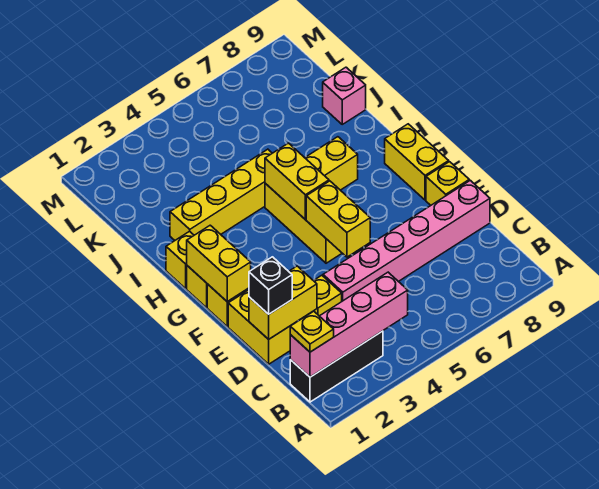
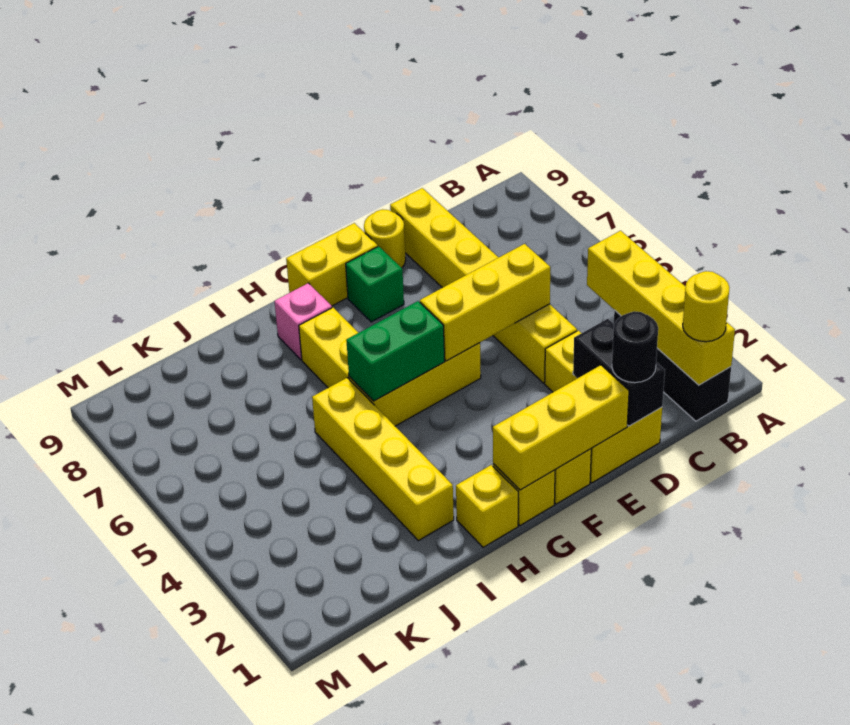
pink brick B1:B4 level 2 -> yellow brick B1:B4 level 2
yellow plate B1 level 3 -> yellow round brick B1 level 3
yellow brick D1:D2 level 2 -> black brick D1:D2 level 2
black brick D1 level 3 -> black round brick D1 level 3
pink brick D4:D9 level 1 -> yellow brick D4:D9 level 1
yellow brick E5:F5 level 2 -> yellow brick D5:F5 level 2
yellow brick E9 level 1 -> yellow round brick E9 level 1
yellow brick F1:G1 level 2 -> yellow brick E1:G1 level 2
none -> green brick F8 level 1
yellow brick G5:H5 level 2 -> green brick G5:H5 level 2
pink brick J9 level 1 -> pink brick H8 level 1

